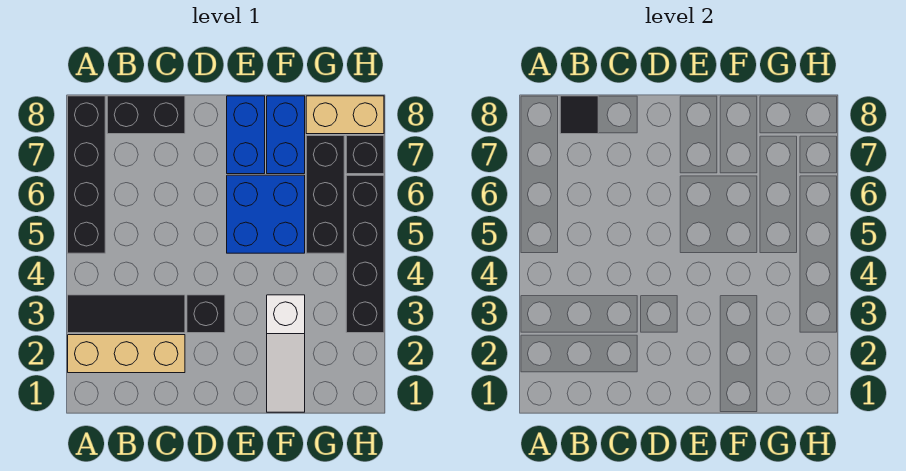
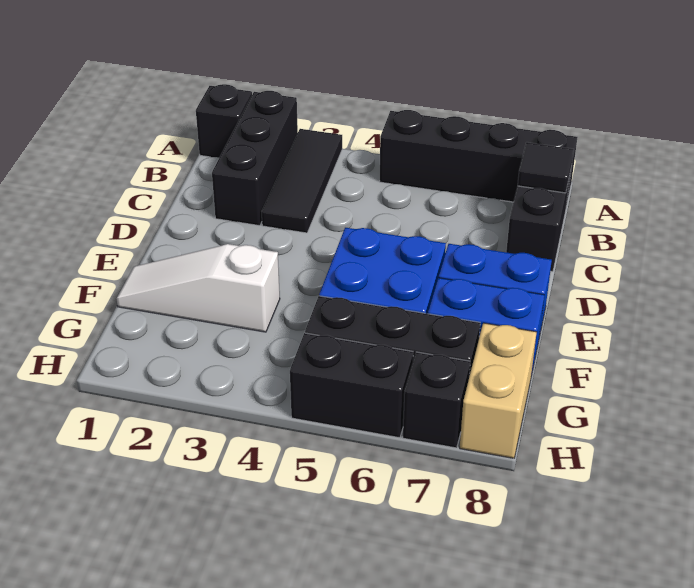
tan brick A2:C2 level 1 -> black brick A2:C2 level 1
black brick D3 level 1 -> black brick A1 level 1
black brick H3:H6 level 1 -> black brick H5:H6 level 1

